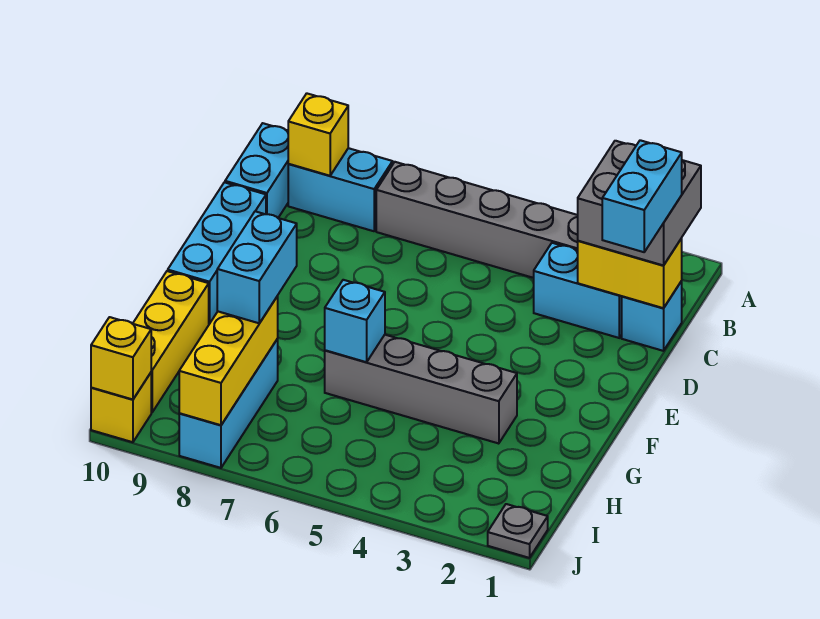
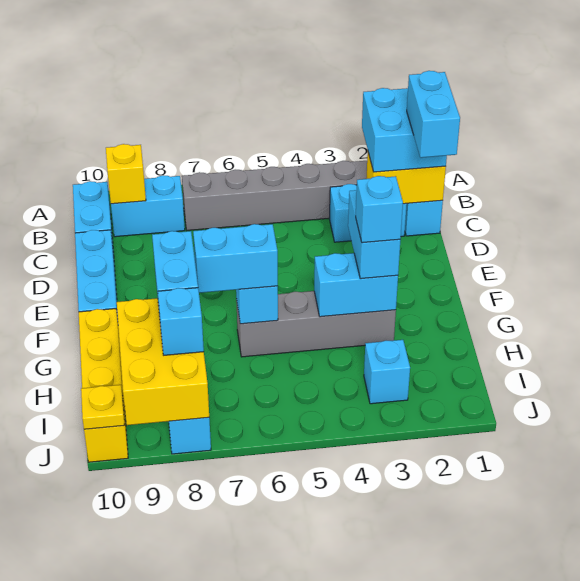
grey brick B1:C2 level 3 -> cyan brick B1:C2 level 3
none -> cyan brick F3:G3 level 3
none -> cyan brick G3:G4 level 2
none -> cyan brick G3 level 4
none -> cyan brick G6:G7 level 3
yellow brick H8:J8 level 2 -> yellow brick H8:J9 level 2
none -> cyan brick I3 level 1
none -> cyan brick I8 level 3
grey plate J1 level 1 -> none
yellow brick J10 level 2 -> yellow plate J10 level 2

